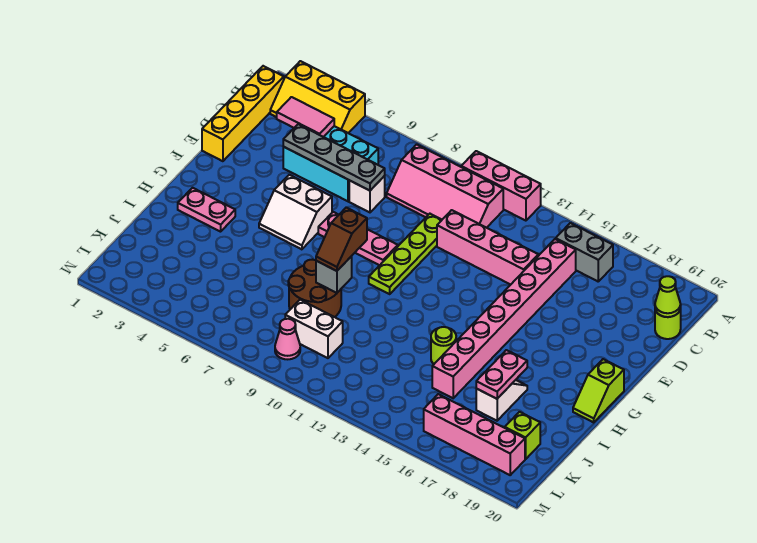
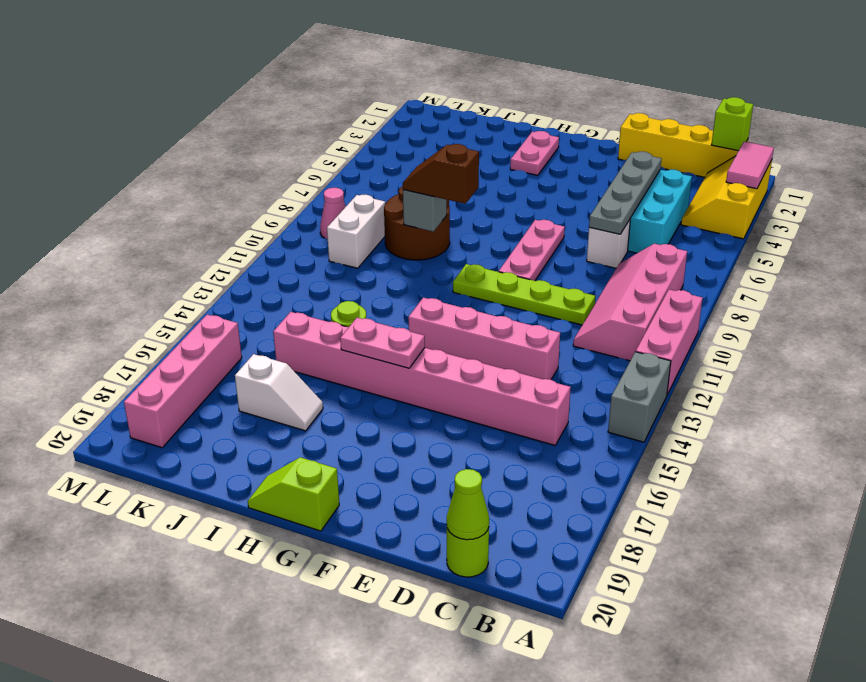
grey brick B15:B16 level 1 -> grey brick A13:A14 level 1
pink tile C3:C4 level 2 -> pink tile A2:A3 level 2
pink brick D11:D14 level 1 -> pink brick D13:G13 level 1
white slope F5:G6 level 1 top F -> none
pink plate I17:J17 level 2 -> pink plate G15:H15 level 2
lime brick K19 level 1 -> lime brick B1 level 2

